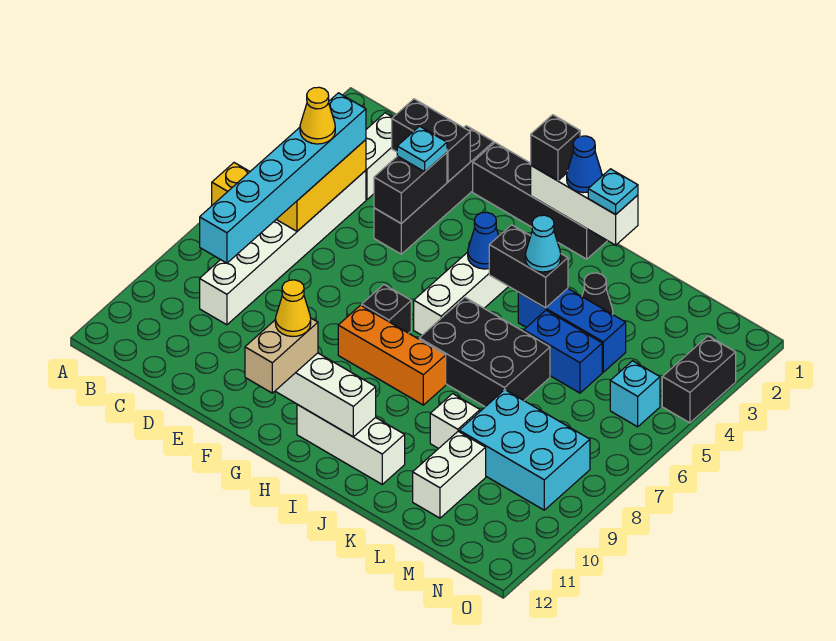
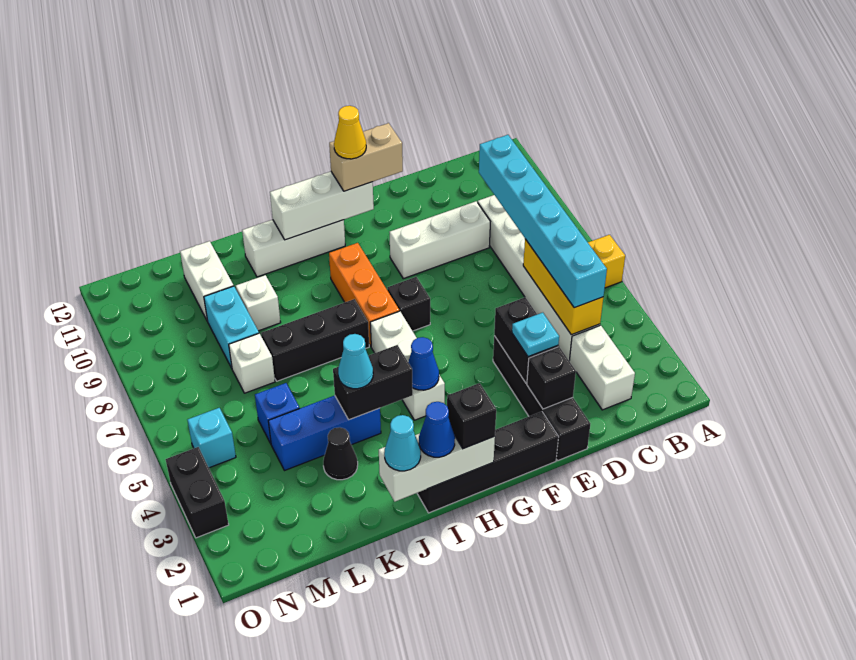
yellow cone C5 level 4 -> none
black brick D2:E2 level 2 -> black brick E2 level 2
none -> white brick D9:F9 level 1
orange brick G8:I8 level 1 -> orange brick H7:H9 level 1
tan brick G11:G12 level 3 -> tan brick F11:G11 level 3
black brick I6:K7 level 1 -> black brick I7:K7 level 1
cyan plate J1 level 3 -> cyan cone J1 level 3
blue brick K5:L5 level 1 -> blue brick L5 level 1
none -> white brick L7 level 1
cyan brick L8:N9 level 1 -> cyan brick L8:L9 level 1

